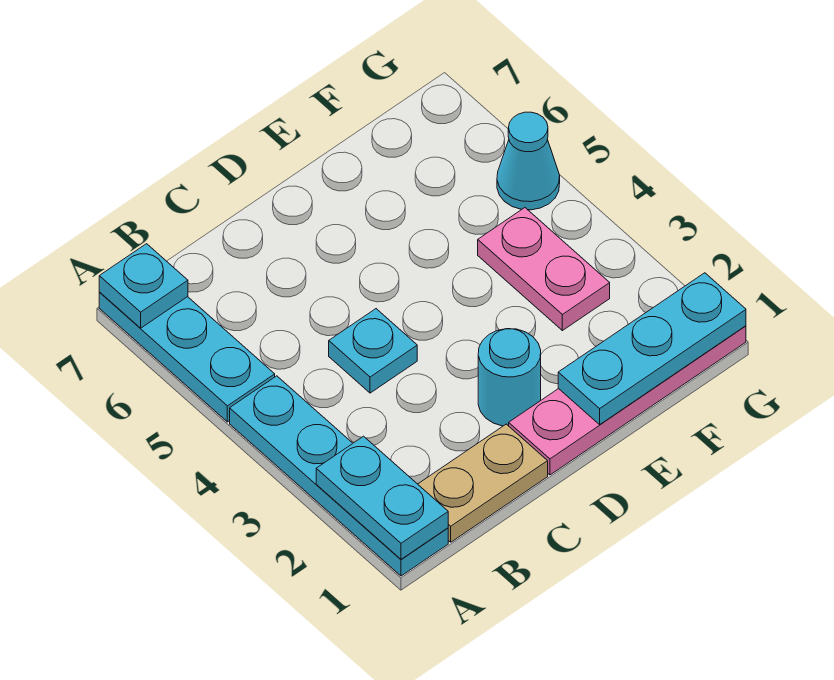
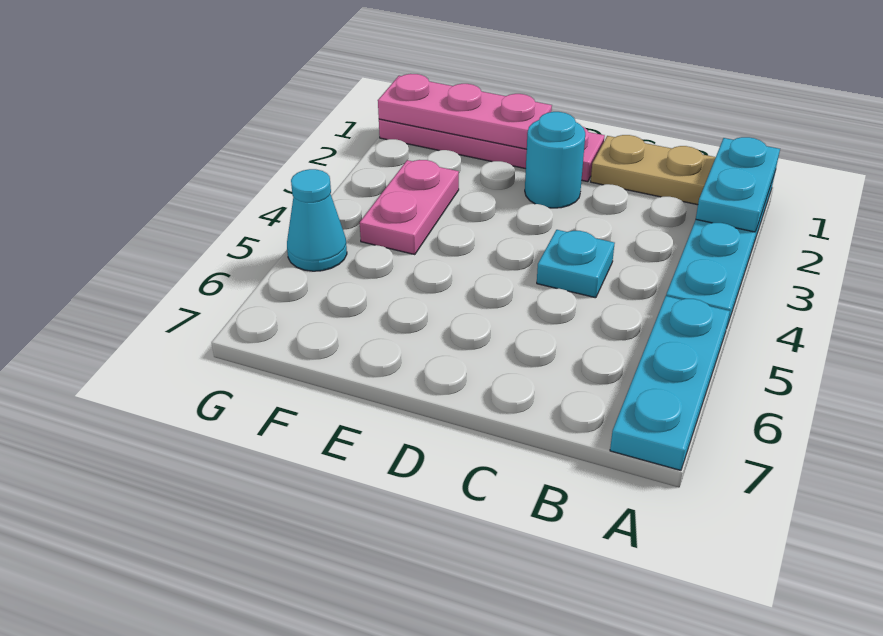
cyan plate A7 level 2 -> none
cyan plate E1:G1 level 2 -> pink plate E1:G1 level 2

